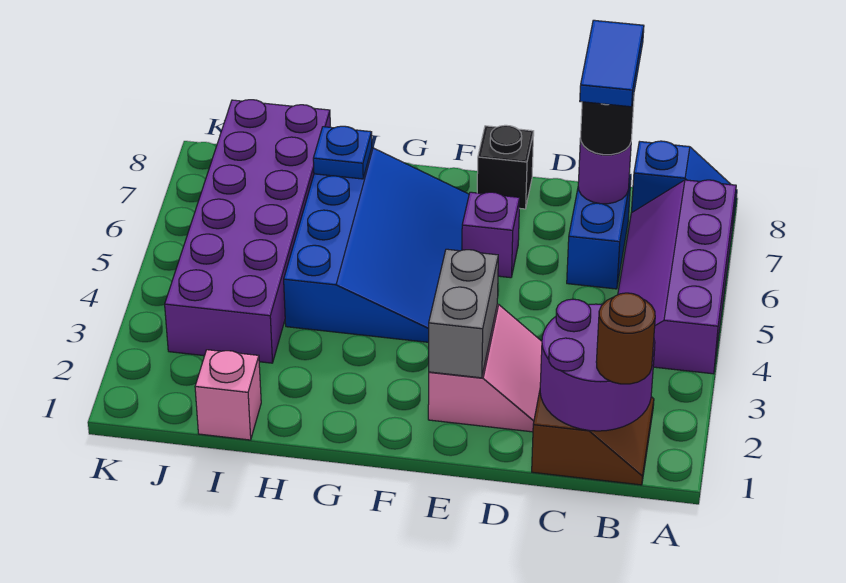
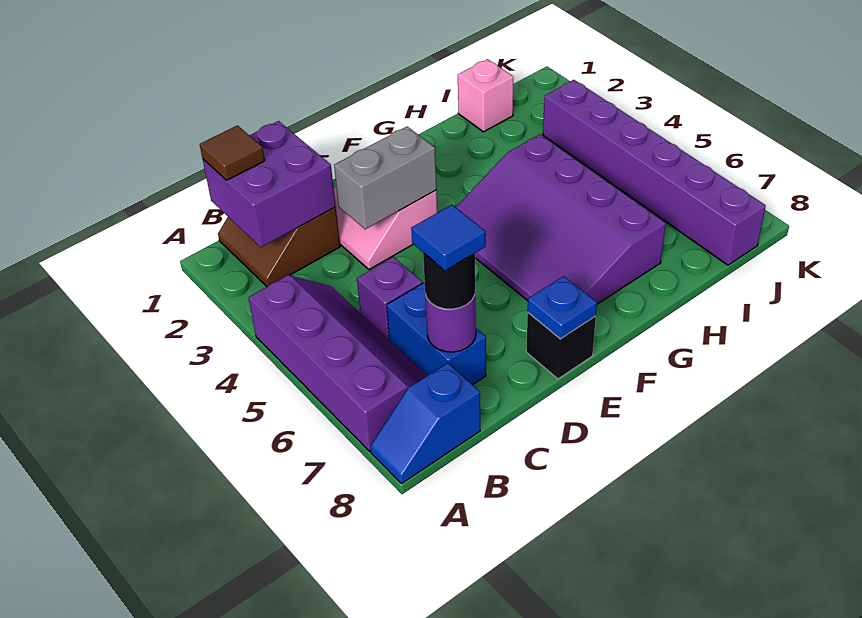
purple round brick B1:C2 level 2 -> purple brick B1:C2 level 2
brown round brick B1 level 3 -> brown tile B1 level 3
blue tile C7:C8 level 4 -> blue tile C7 level 4
grey brick E2:E3 level 2 -> grey brick D3:E3 level 2
purple brick E6 level 1 -> purple brick C5 level 1
blue slope F4:H7 level 1 top H -> purple slope F4:H7 level 1 top H
blue plate H7 level 2 -> blue plate E8 level 2
purple brick I3:J8 level 1 -> purple brick J3:J8 level 1

